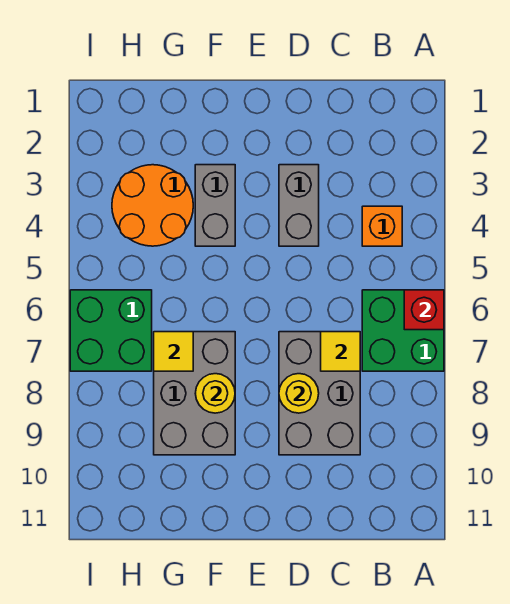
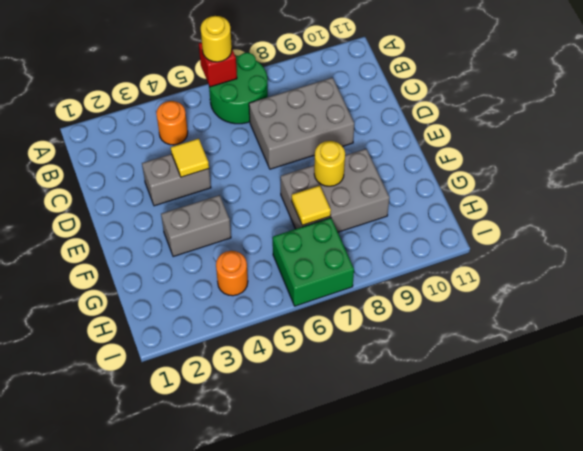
green brick A6:B7 level 1 -> green round brick A6:B7 level 1
orange brick B4 level 1 -> orange round brick B4 level 1
yellow tile C7 level 2 -> yellow tile D4 level 2
yellow round brick D8 level 2 -> yellow round brick A6 level 3
orange round brick G3:H4 level 1 -> orange round brick H4 level 1

